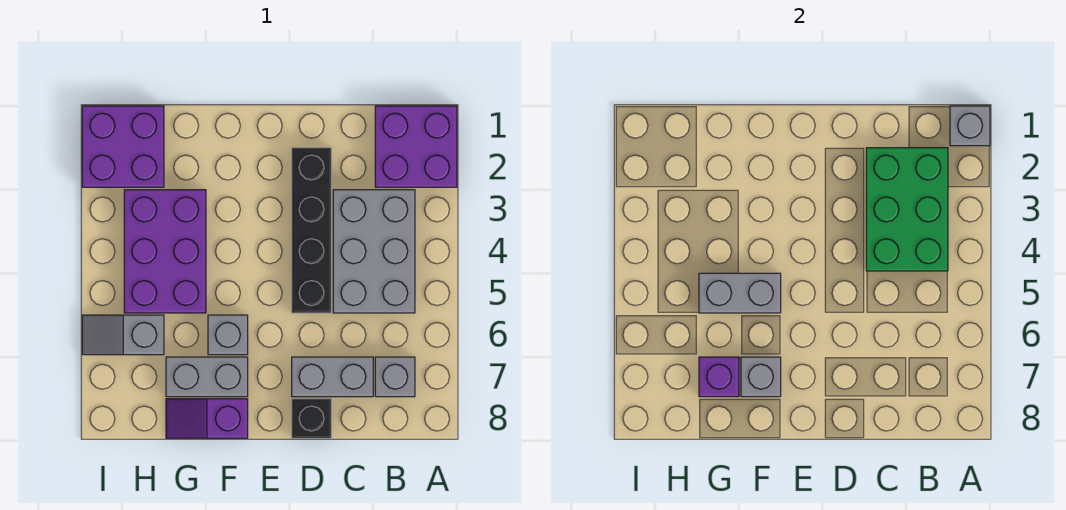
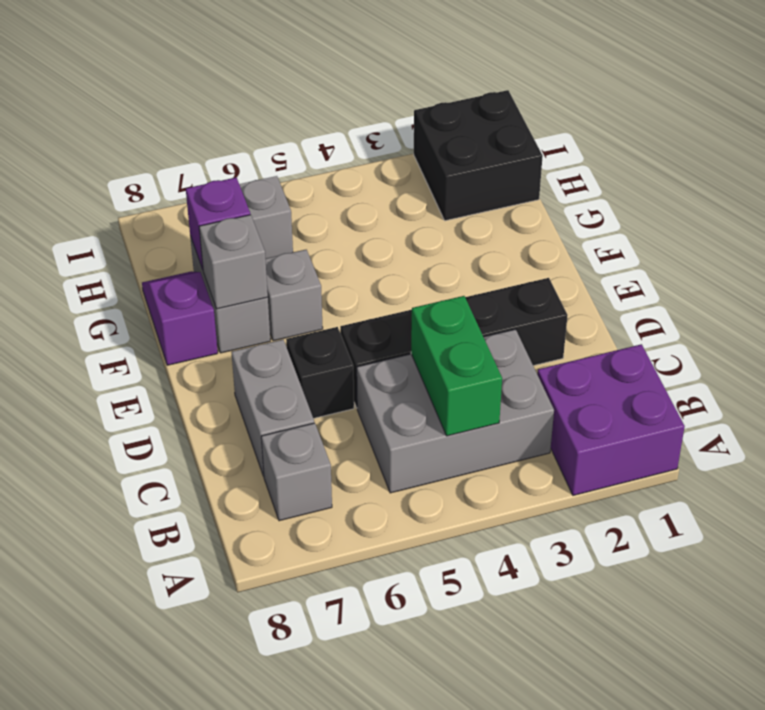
grey brick A1 level 2 -> none
green brick B2:C4 level 2 -> green brick B4:C4 level 2
black brick D8 level 1 -> black brick D6 level 1
grey brick F5:G5 level 2 -> none
purple brick G3:H5 level 1 -> none
purple brick H1:I2 level 1 -> black brick H1:I2 level 1

